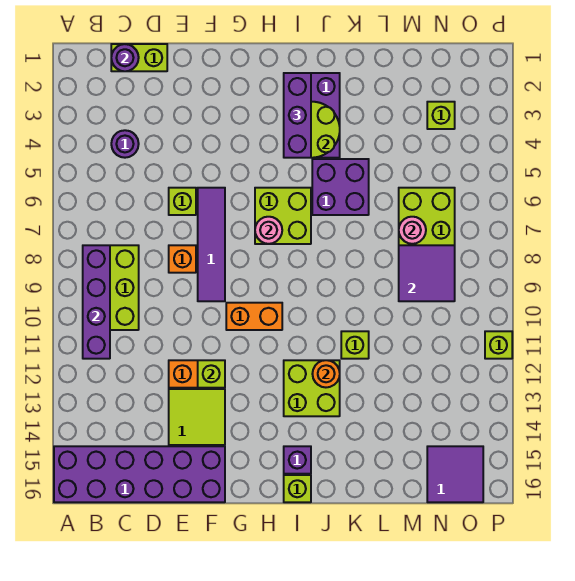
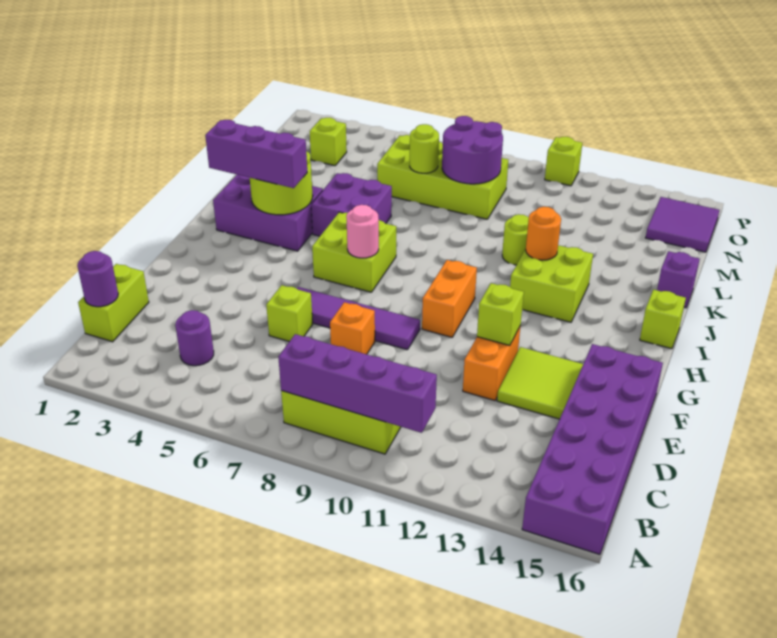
purple brick I15 level 1 -> purple brick K16 level 1
lime brick K11 level 1 -> lime round brick K11 level 1
pink round brick M7 level 2 -> lime round brick M7 level 2
purple tile M8:N9 level 2 -> purple round brick M8:N9 level 2

